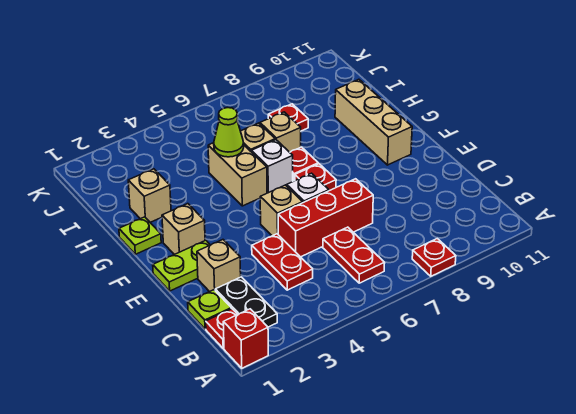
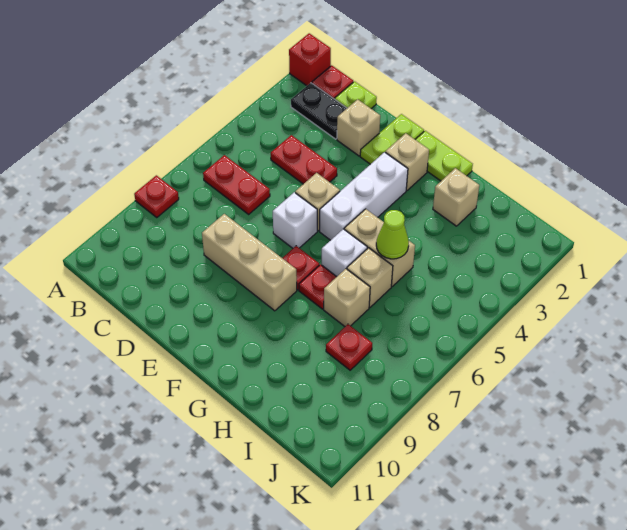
red brick D5:D7 level 1 -> none
none -> white brick F3:F5 level 1
tan brick F10:H10 level 1 -> tan brick D8:F8 level 1
lime plate G1 level 1 -> lime plate F1:G1 level 1

